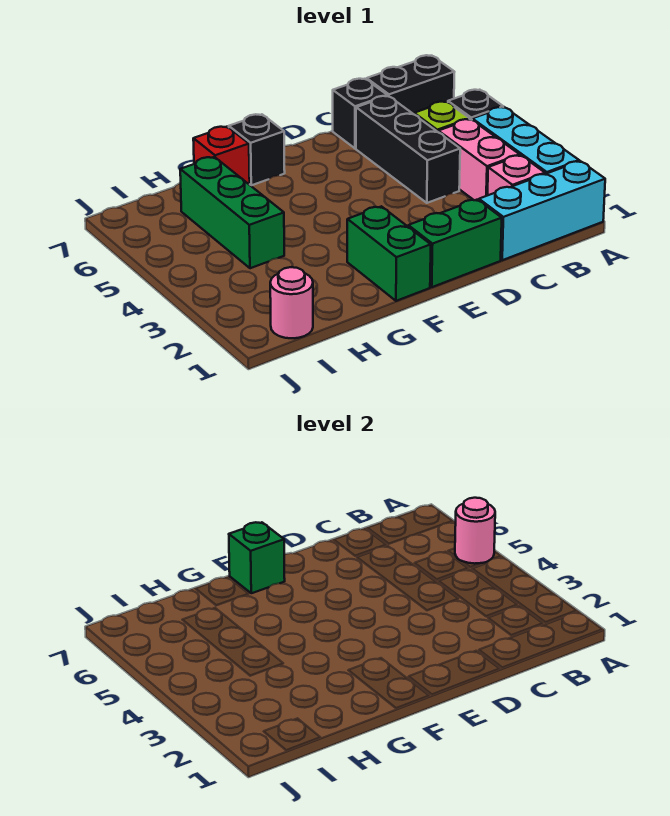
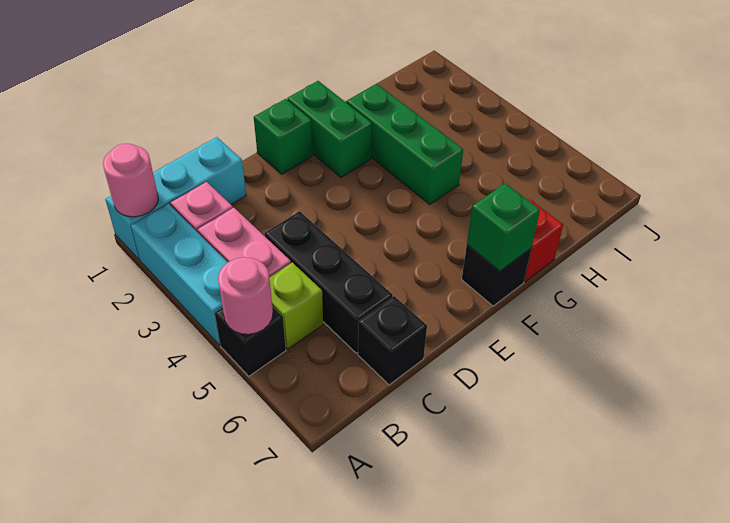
black brick A7:B7 level 1 -> none
green brick D1:E1 level 1 -> green brick E1 level 1
green brick H4:H6 level 1 -> green brick G2:G4 level 1
pink round brick I1 level 1 -> pink round brick A1 level 2

